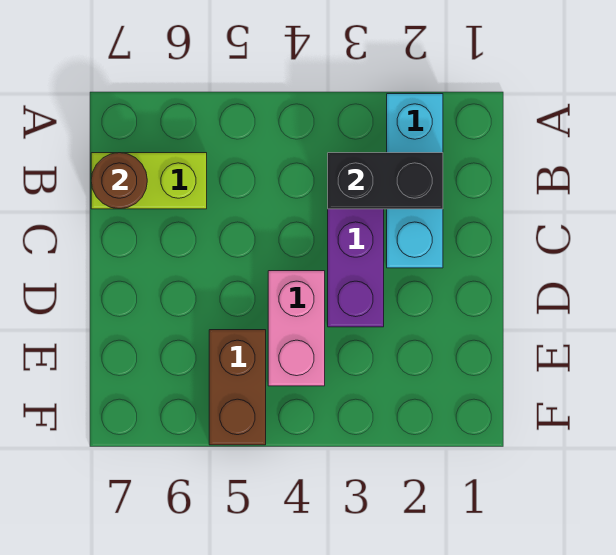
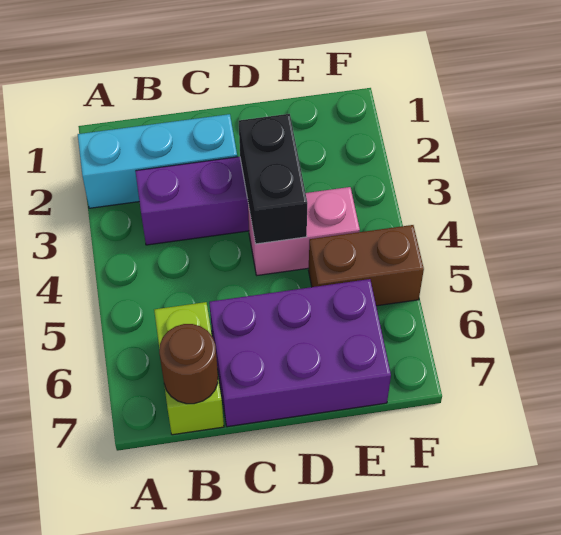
black brick B2:B3 level 2 -> black brick D3:D4 level 2
none -> purple brick C6:E7 level 1

